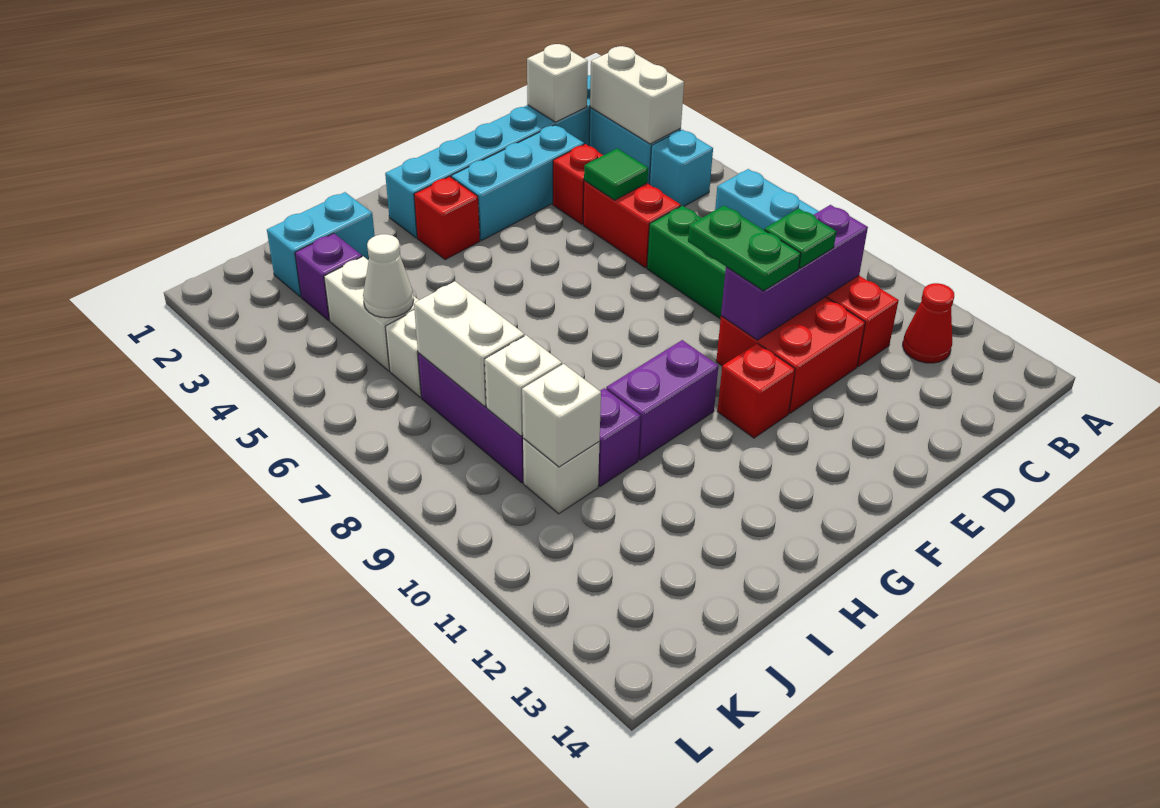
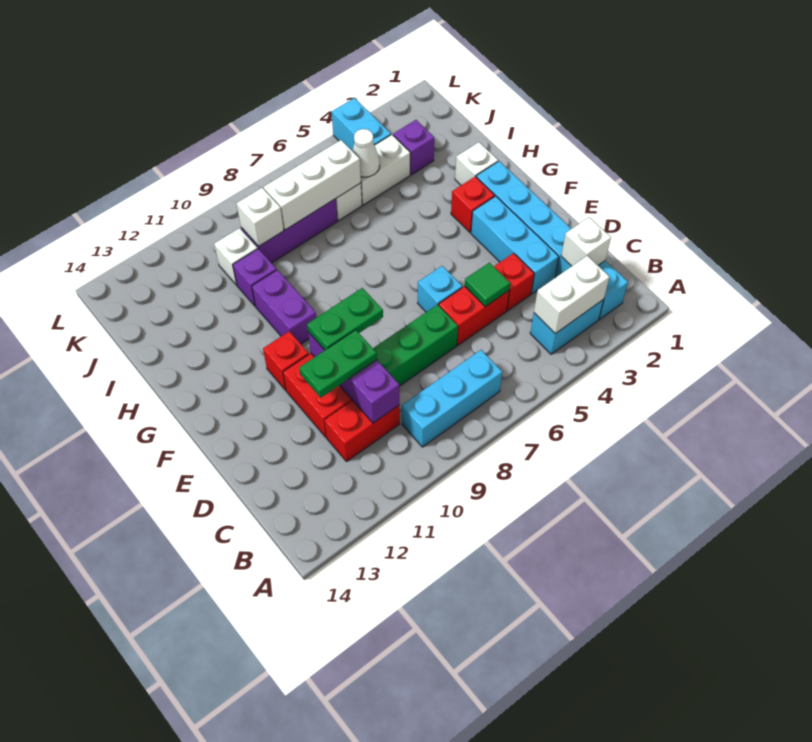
cyan brick B5 level 1 -> cyan brick E6 level 1
red cone B12 level 1 -> none
green plate D10 level 3 -> green plate D10:D11 level 3
cyan brick I2:J2 level 1 -> cyan brick K4:L4 level 1
white brick J7:J8 level 2 -> white brick J6:J8 level 2
white brick J10 level 2 -> white brick H2 level 1

